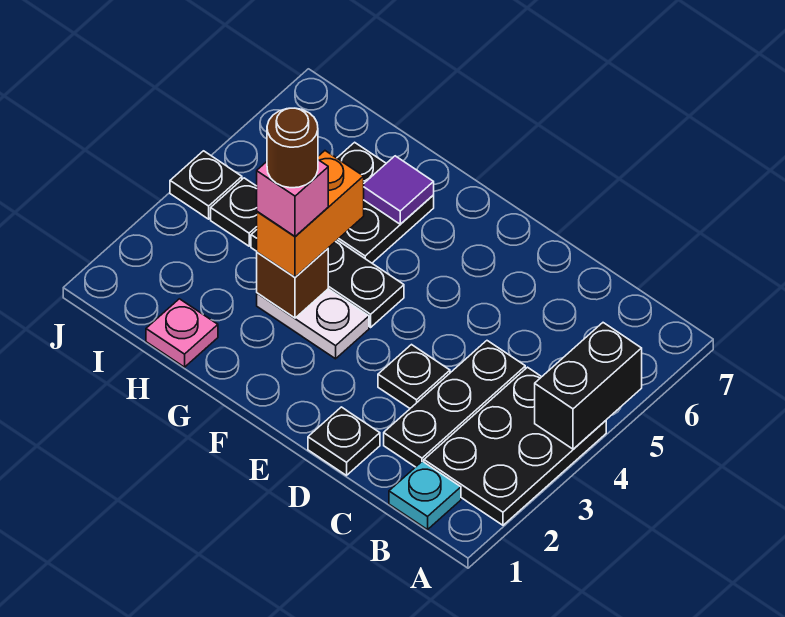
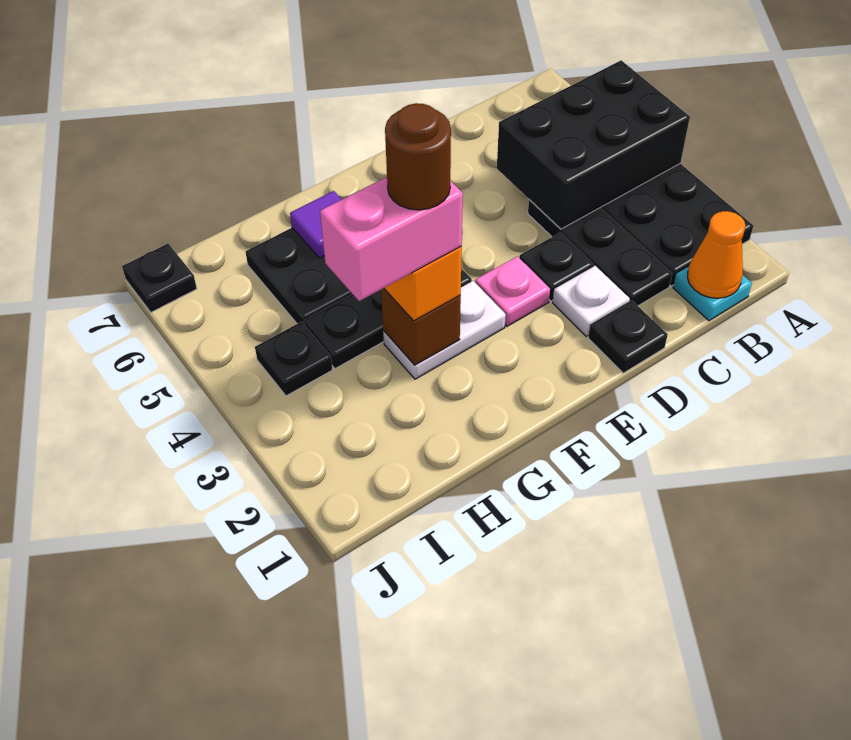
black brick A4:A5 level 2 -> black brick A4:C5 level 2
none -> orange cone B1 level 2
none -> white plate D2 level 1
pink brick G3 level 4 -> pink brick G3:H3 level 4
pink plate H1 level 1 -> pink plate E3 level 1
black plate J4 level 1 -> black plate J7 level 1

